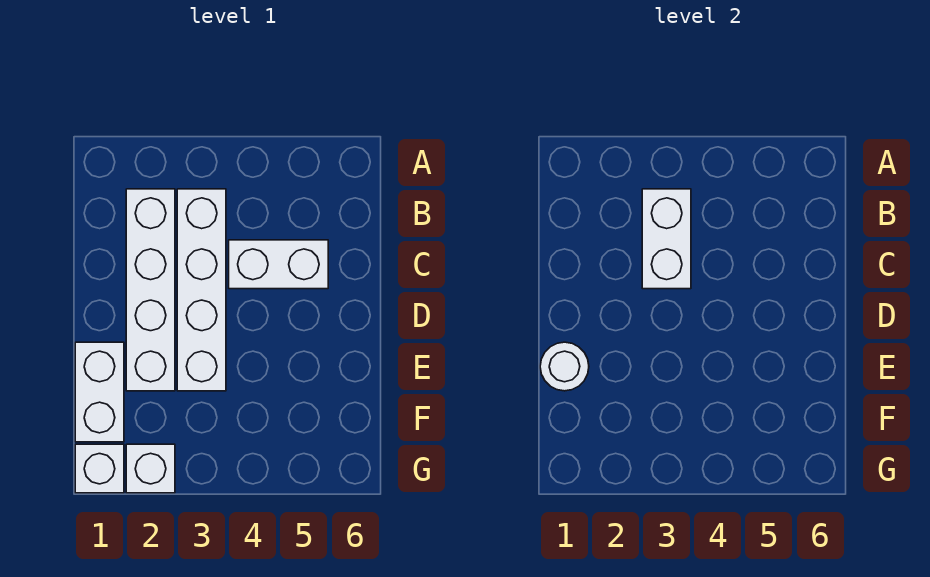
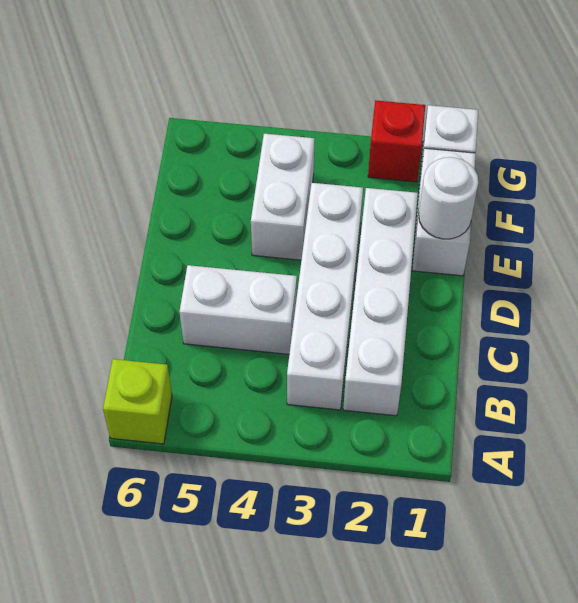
none -> lime brick A6 level 1
white brick B3:C3 level 2 -> white brick E4:F4 level 1
white brick G2 level 1 -> red brick G2 level 1

